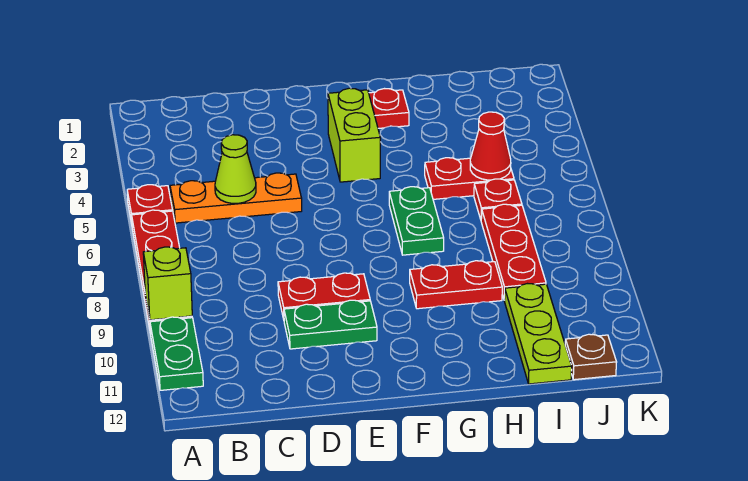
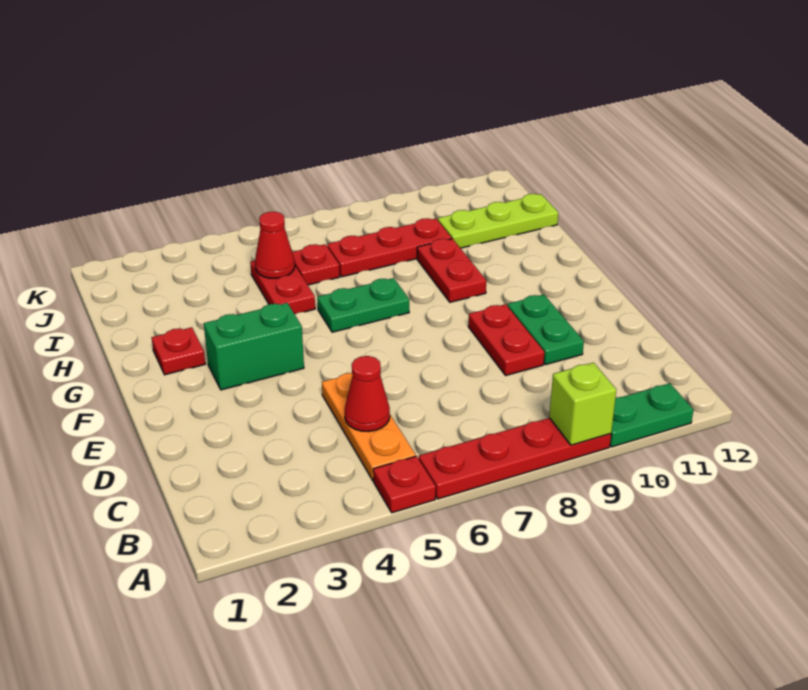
lime cone C5 level 2 -> red cone C5 level 2
lime brick F3:F4 level 1 -> green brick F3:F4 level 1
brown plate J12 level 1 -> none

